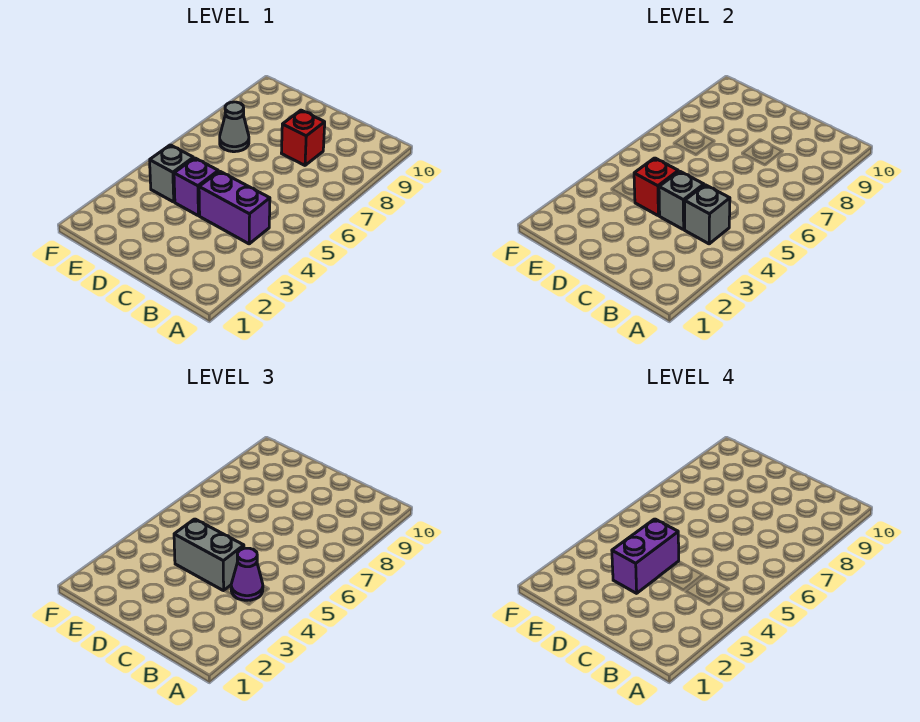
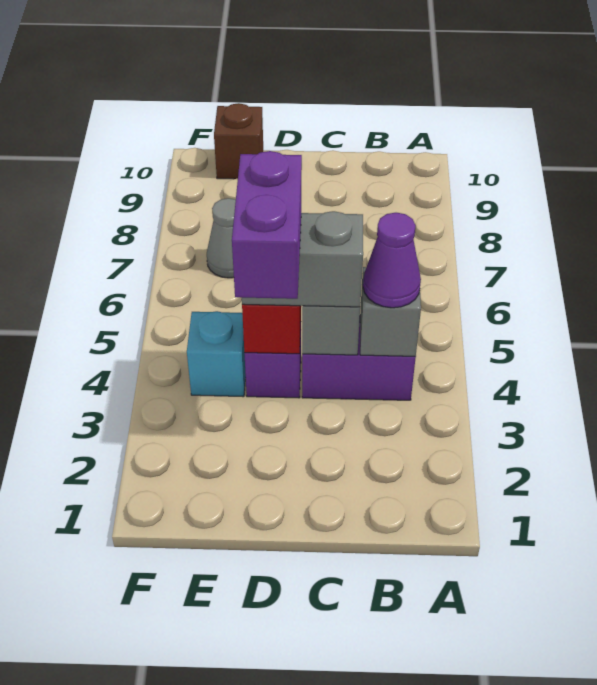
red brick C8 level 1 -> none
grey brick E4 level 1 -> cyan brick E4 level 1
none -> brown brick E10 level 1

